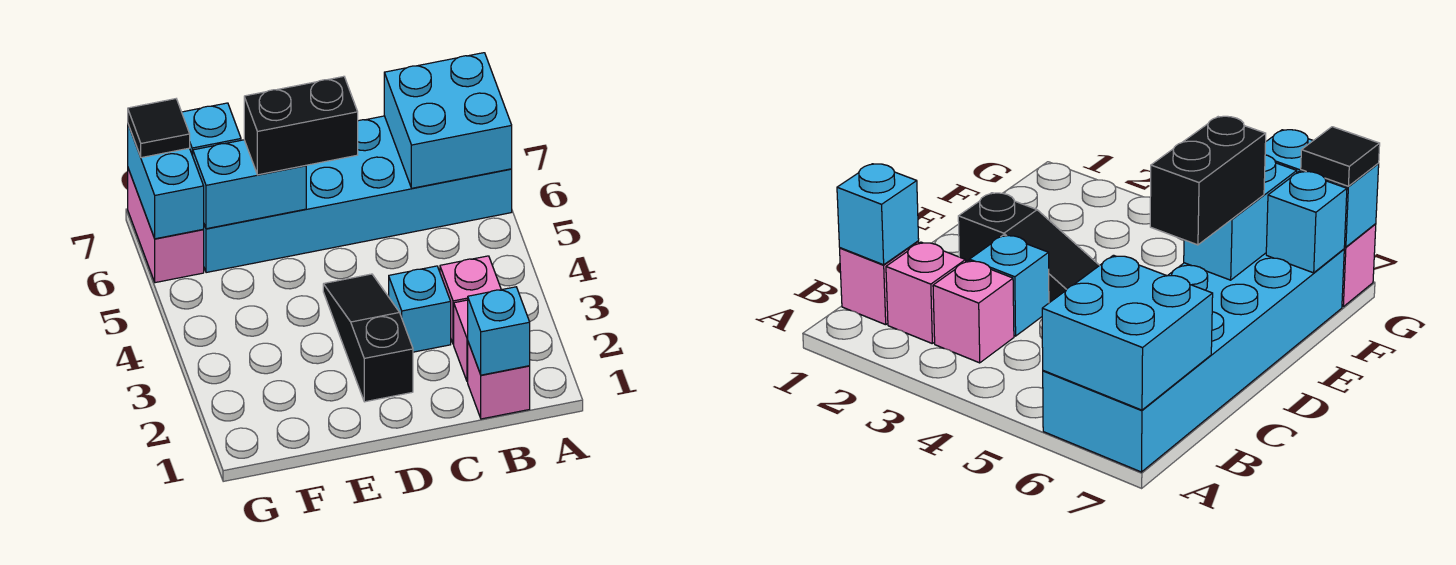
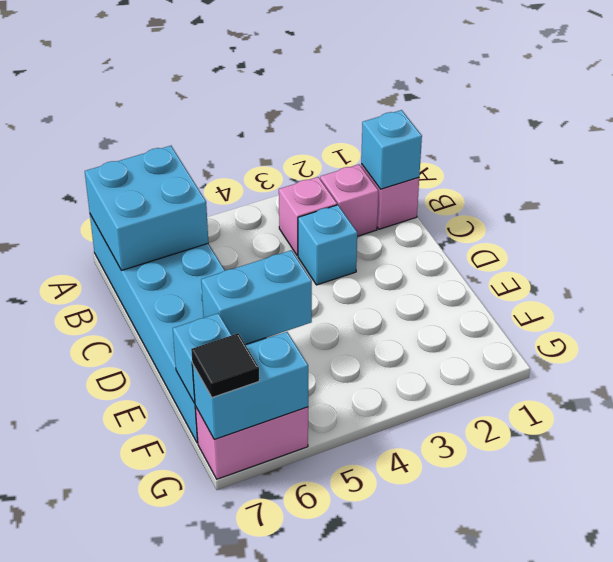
black slope D2:D4 level 1 top 2 -> none
black brick D6:E6 level 3 -> none
cyan brick E6:F6 level 2 -> cyan brick E5:E6 level 2

